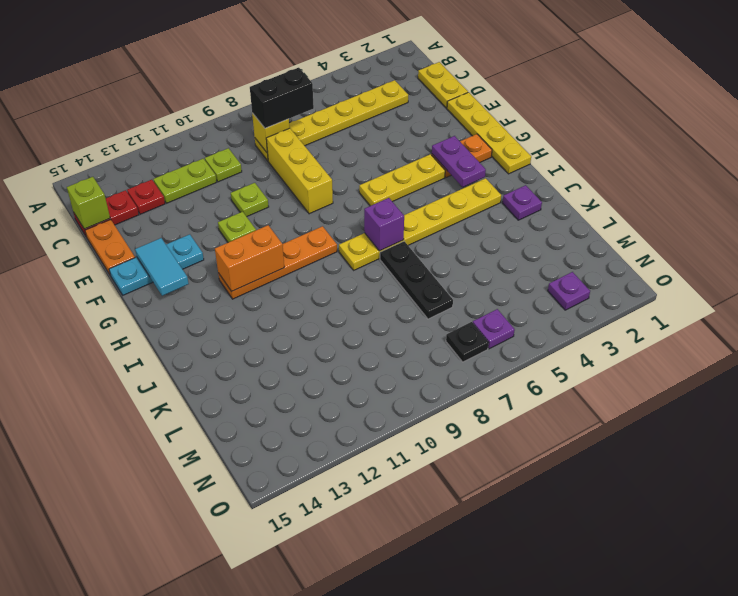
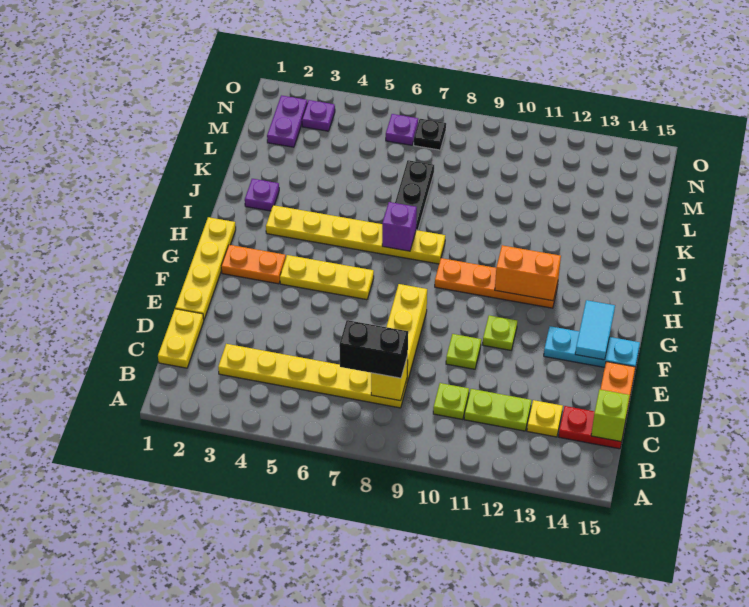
red plate C13 level 1 -> yellow plate C13 level 1
purple plate G3:H3 level 2 -> purple plate M2:N2 level 1

